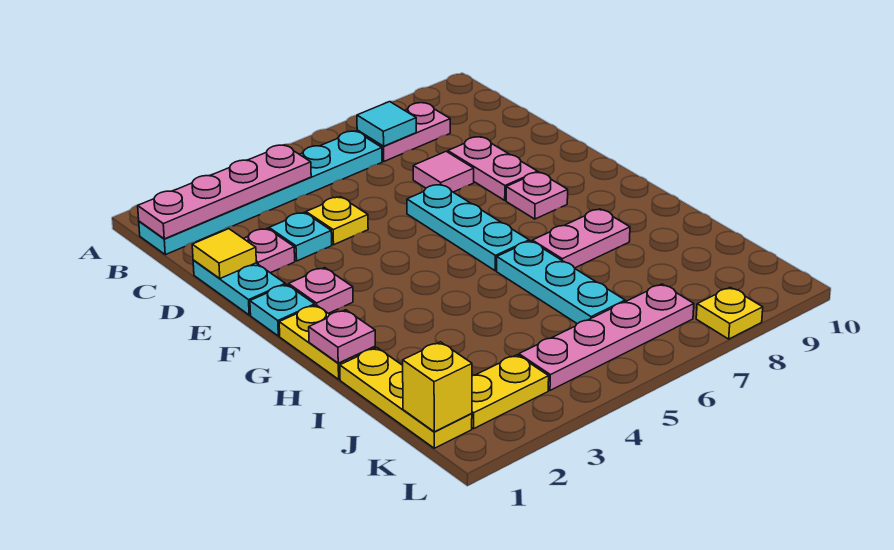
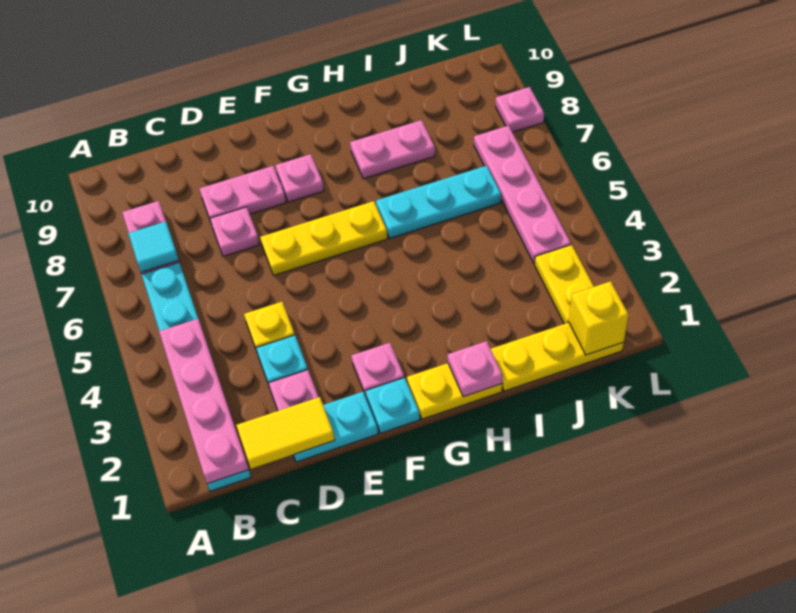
yellow tile D1 level 2 -> yellow tile C1:D1 level 2
pink tile D7 level 1 -> pink plate D7 level 1
cyan plate E6:G6 level 1 -> yellow plate E6:G6 level 1
pink plate H7:H8 level 1 -> pink plate H8:I8 level 1
yellow plate L8 level 1 -> pink plate L8 level 1

